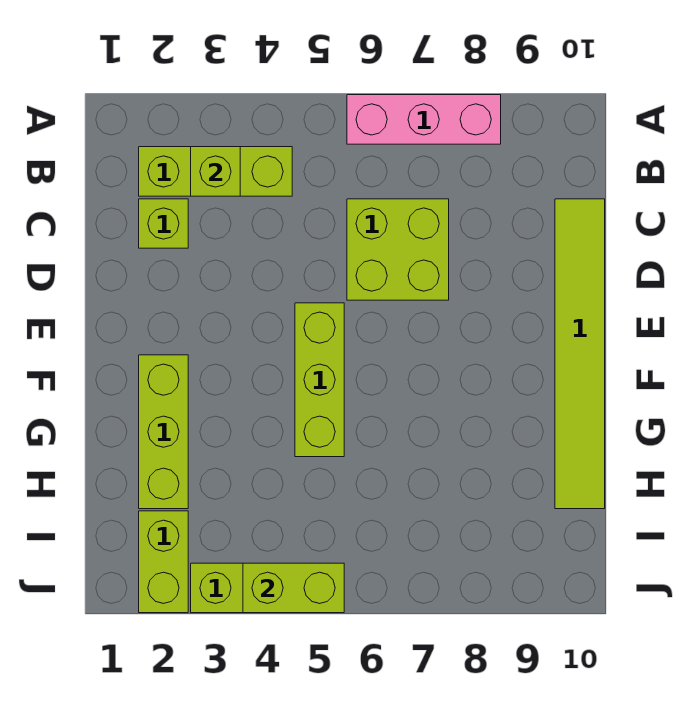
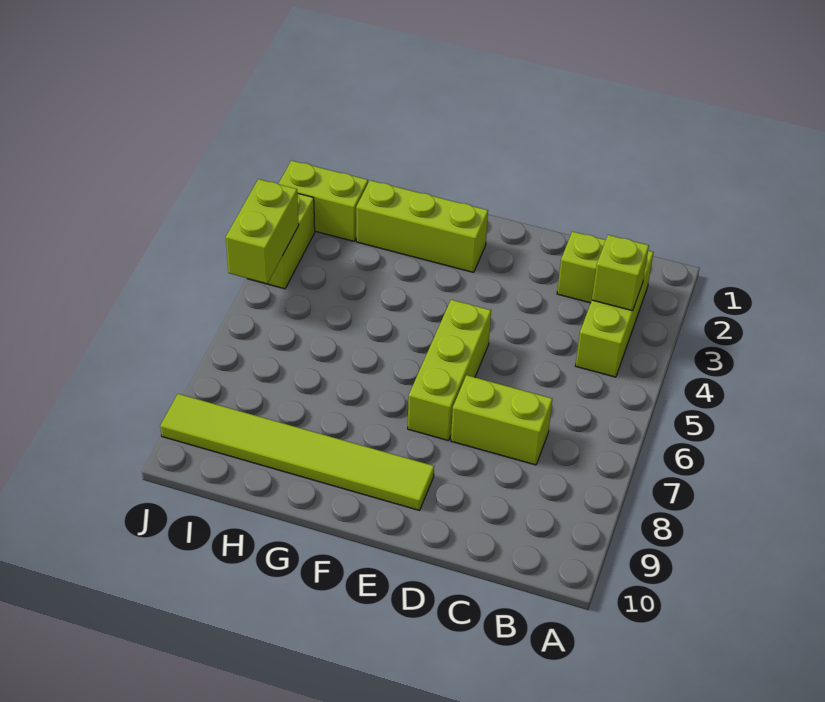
pink brick A6:A8 level 1 -> none
lime brick C6:D7 level 1 -> lime brick C7:D7 level 1
lime tile C10:H10 level 1 -> lime tile E9:J9 level 1
lime brick E5:G5 level 1 -> lime brick E5:E7 level 1

